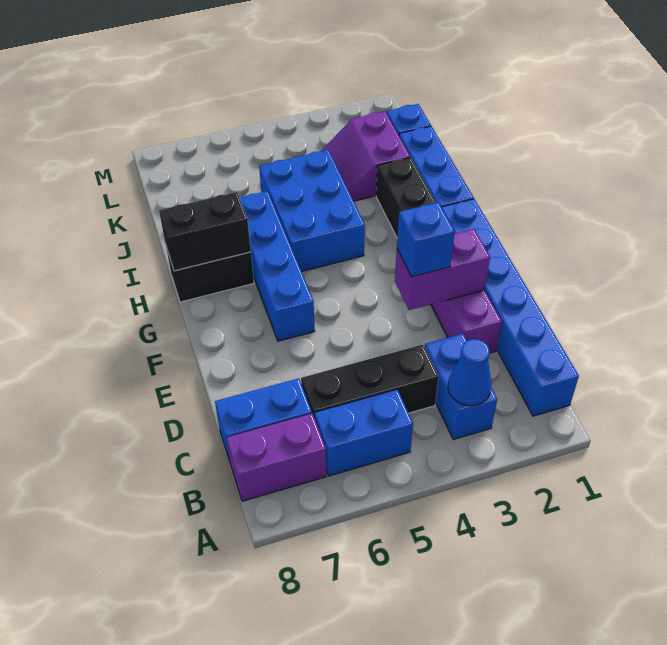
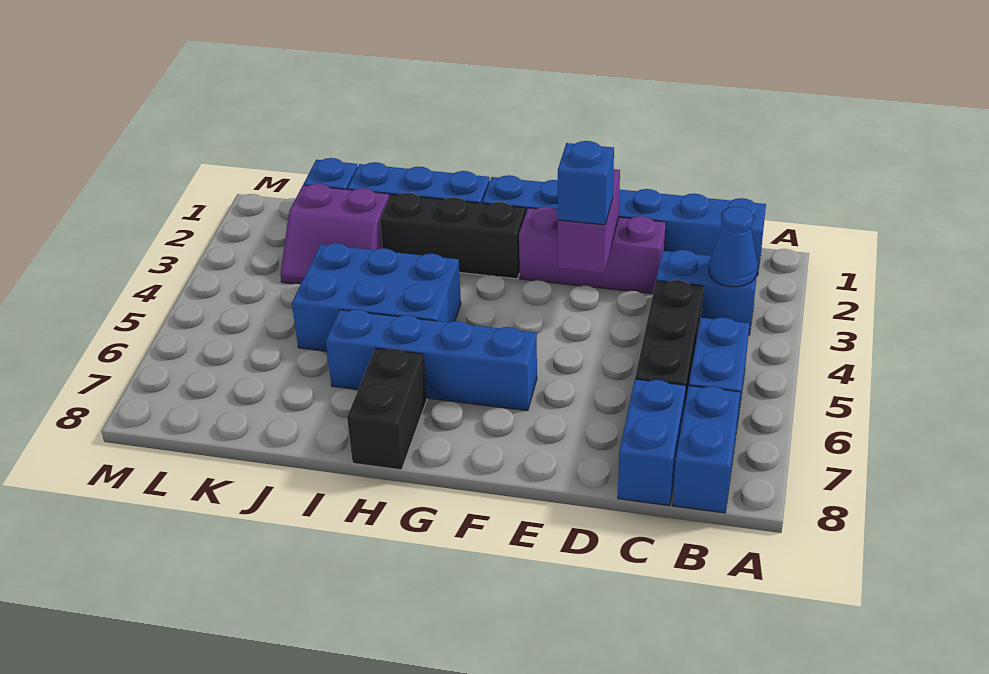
purple brick B7:B8 level 1 -> blue brick B7:B8 level 1
black brick H7:H8 level 2 -> none

